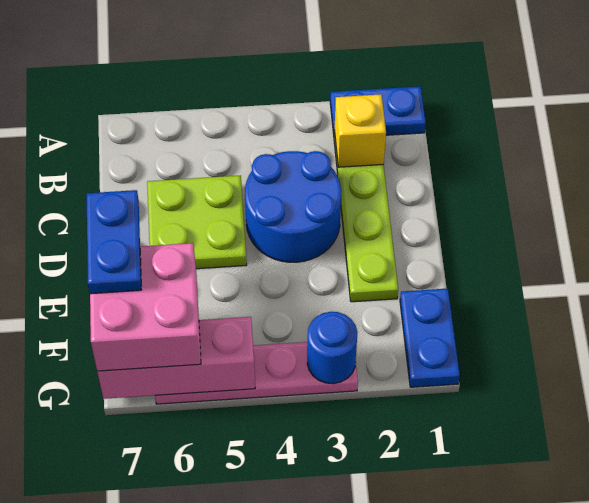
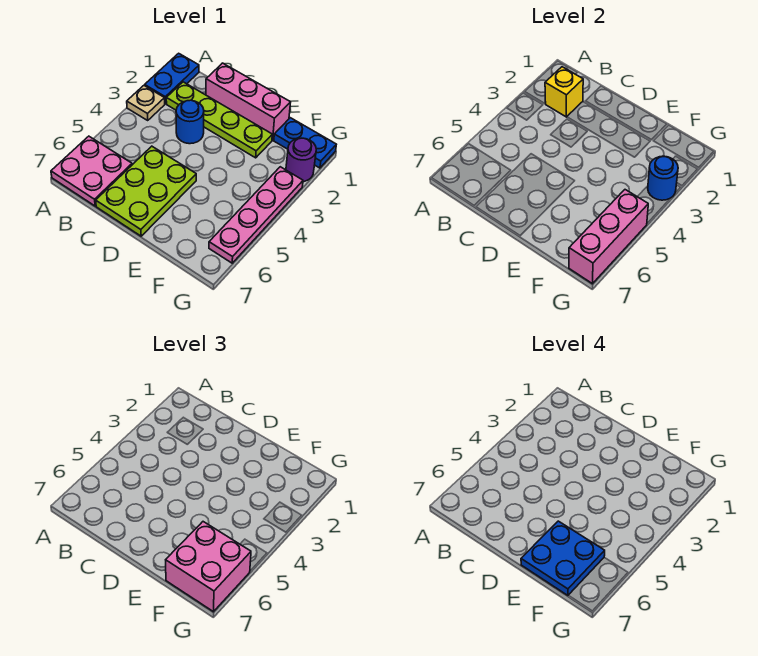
none -> tan plate A3 level 1
none -> pink plate A6:B7 level 1
none -> pink brick C1:E1 level 1
blue round brick C3:D4 level 1 -> blue round brick C3 level 1
lime plate C5:D6 level 1 -> lime plate C5:D7 level 1
blue plate E7:F7 level 4 -> blue plate E6:F7 level 4
none -> purple round brick G2 level 1

